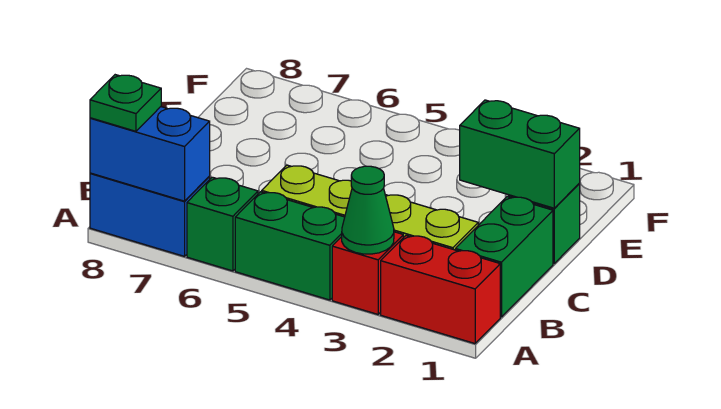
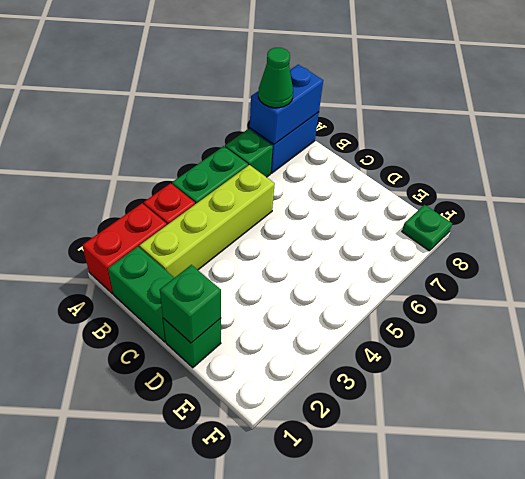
green cone A3 level 2 -> green cone A7 level 3
green plate A8 level 3 -> green plate F8 level 1
green brick D1:D2 level 2 -> green brick D1 level 2

